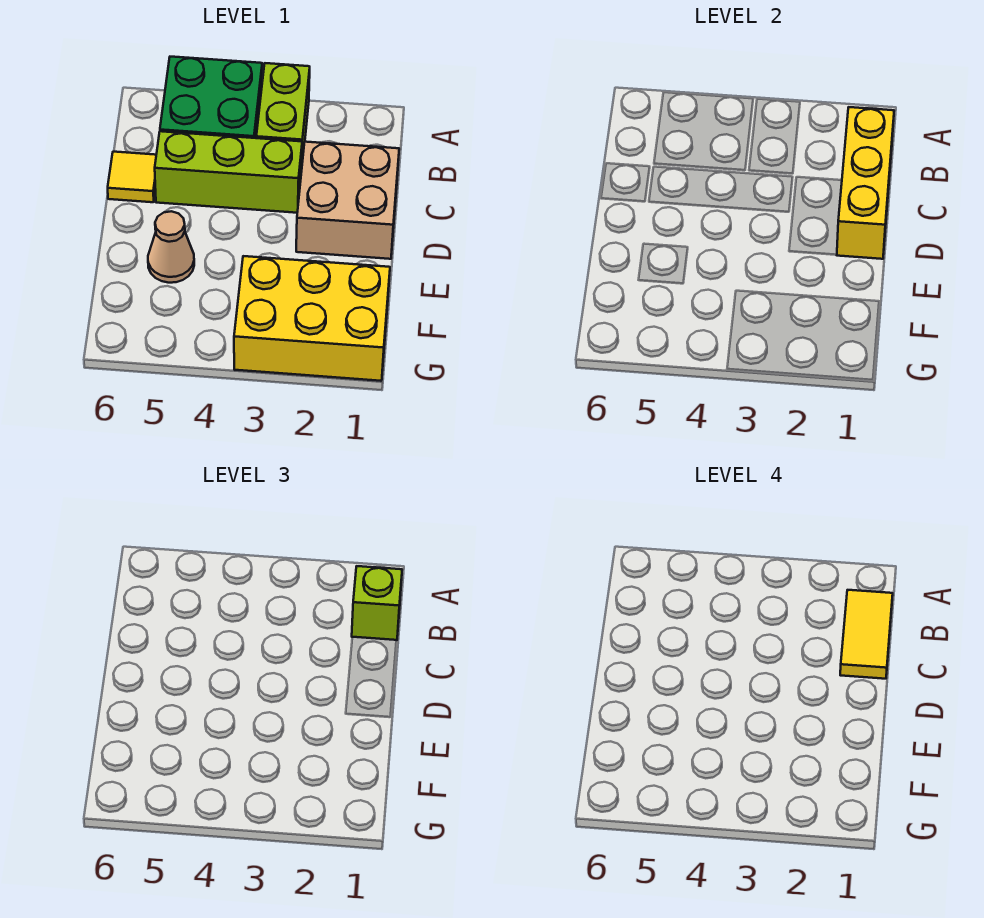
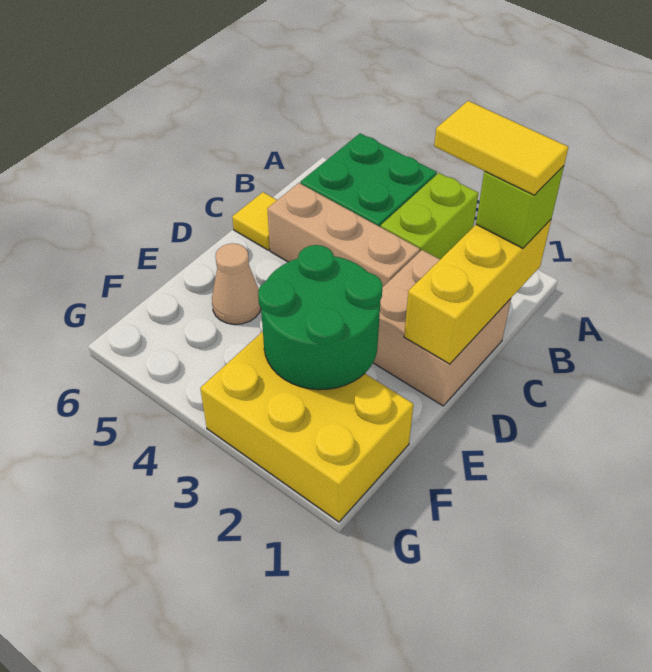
yellow tile B1:C1 level 4 -> yellow tile B1:B2 level 4
lime brick C3:C5 level 1 -> tan brick C3:C5 level 1
none -> green round brick E2:F3 level 2

